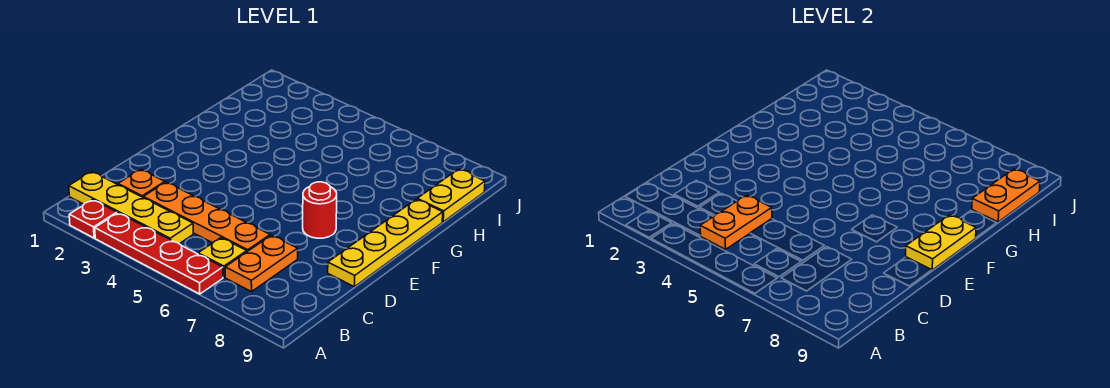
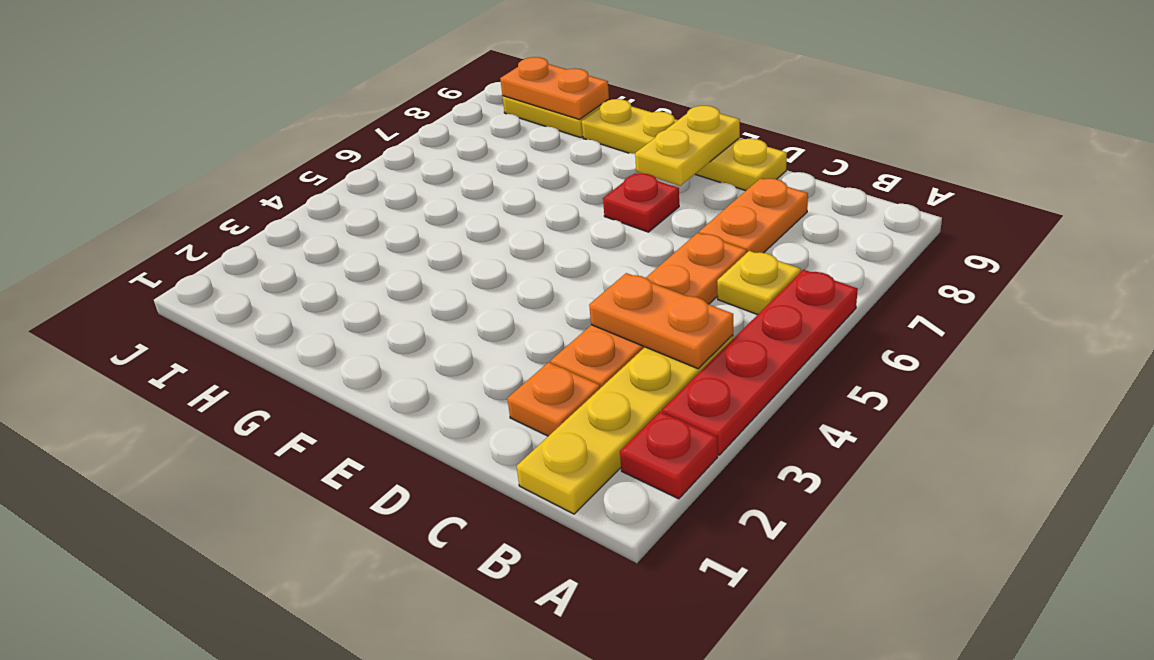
orange plate B7:C7 level 1 -> orange plate C7:C8 level 1
red round brick E7 level 1 -> red plate E7 level 1
yellow plate E9:F9 level 2 -> yellow plate E8:E9 level 2

